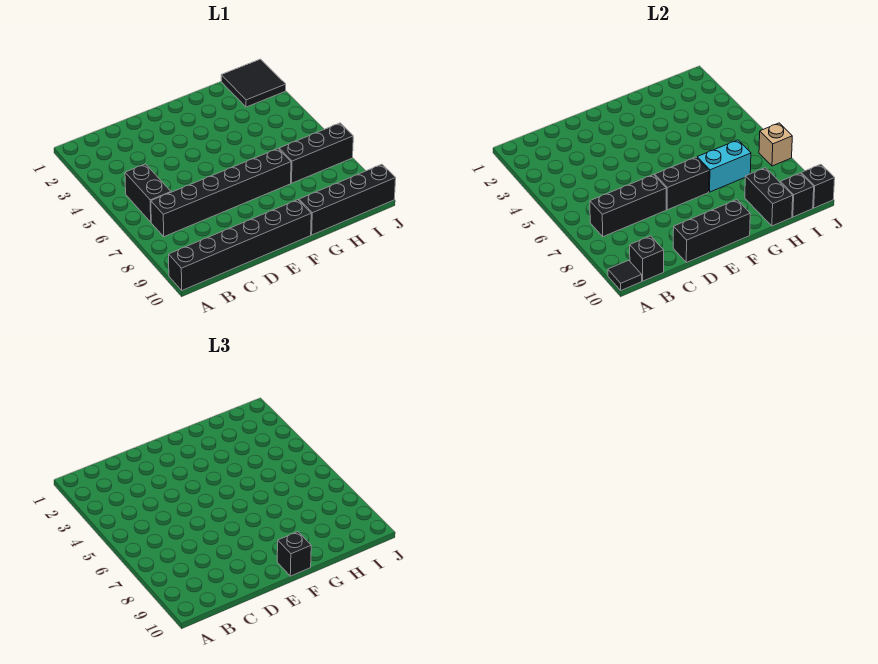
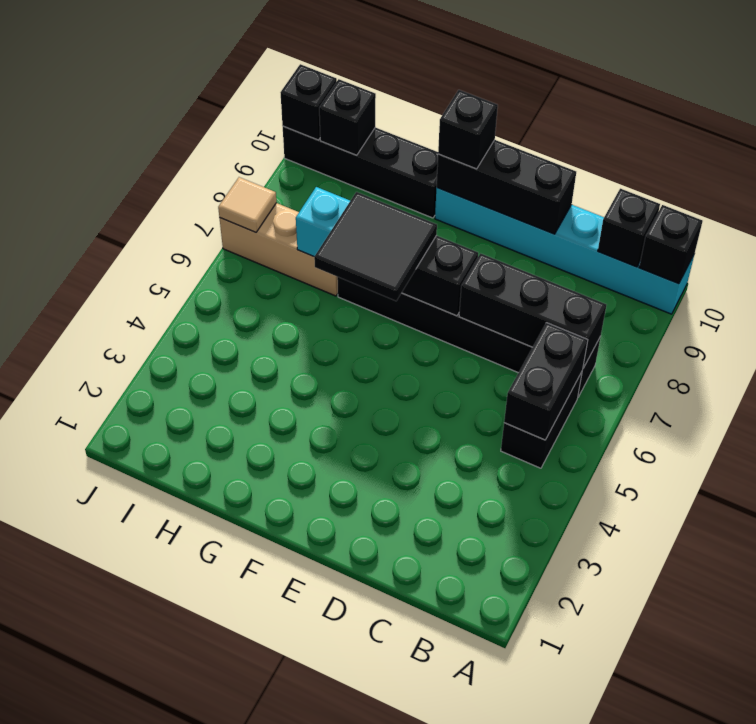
black brick A10:F10 level 1 -> cyan brick A10:F10 level 1
black tile A10 level 2 -> black brick A10 level 2
black brick H7:J7 level 1 -> tan brick H7:J7 level 1
black brick H9:H10 level 2 -> black brick B5:B6 level 2
black tile I1:J2 level 1 -> black tile F6:G7 level 3
tan brick J7 level 2 -> tan tile J7 level 2

